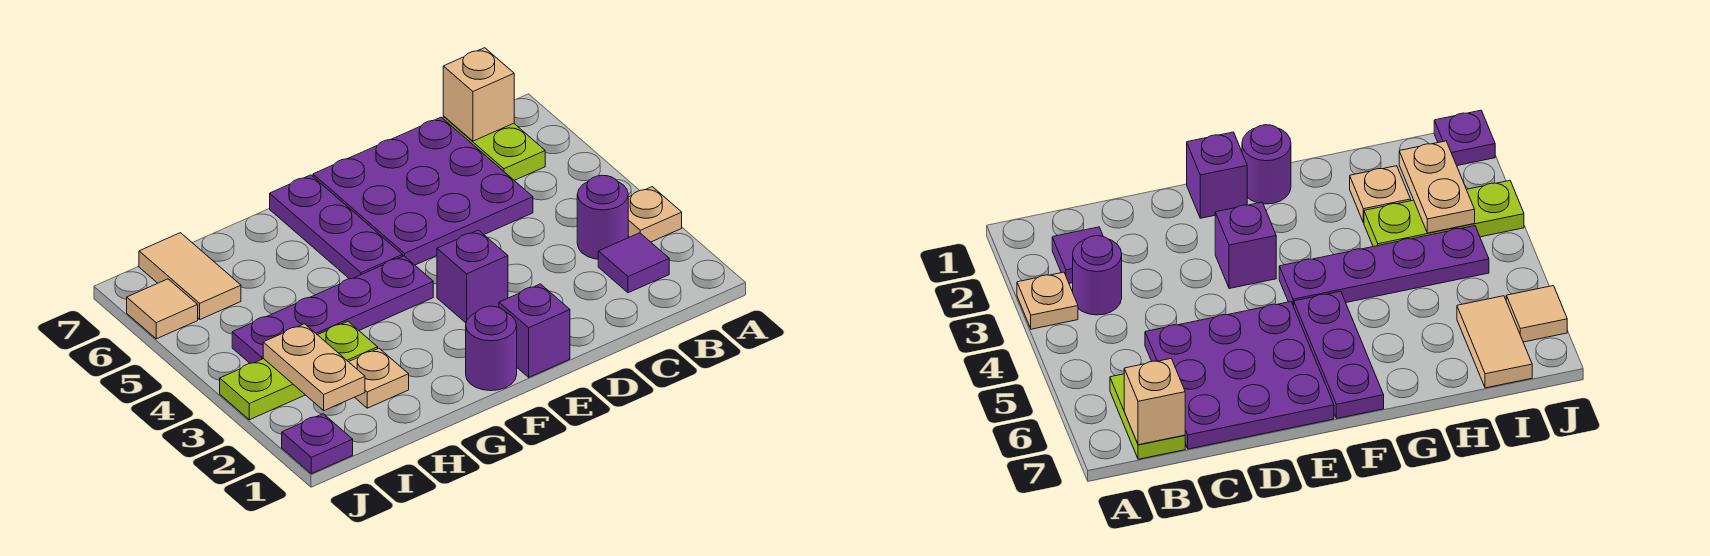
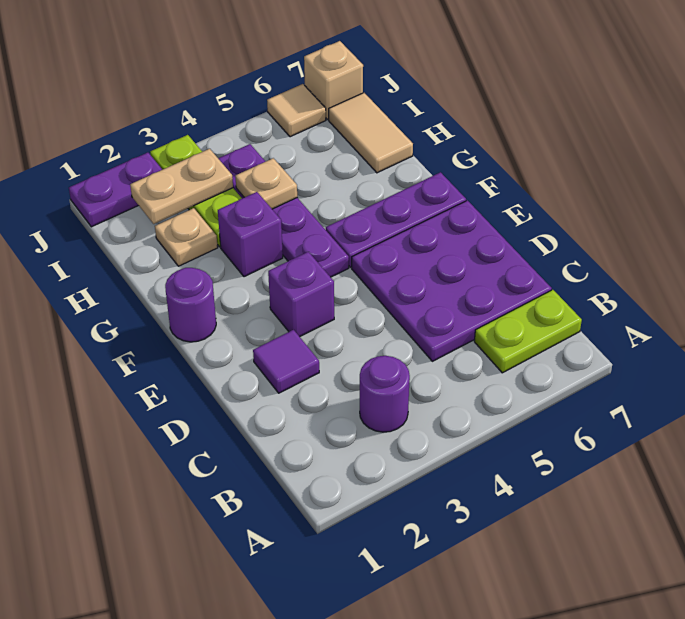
tan plate A3 level 1 -> tan plate H4 level 2
purple tile B2 level 1 -> purple tile D2 level 1
tan brick B7 level 2 -> tan brick J7 level 1
purple brick E1 level 1 -> purple brick G3 level 1
tan tile I6:I7 level 1 -> tan tile H7:I7 level 1
purple plate J1 level 1 -> purple plate J1:J2 level 1

